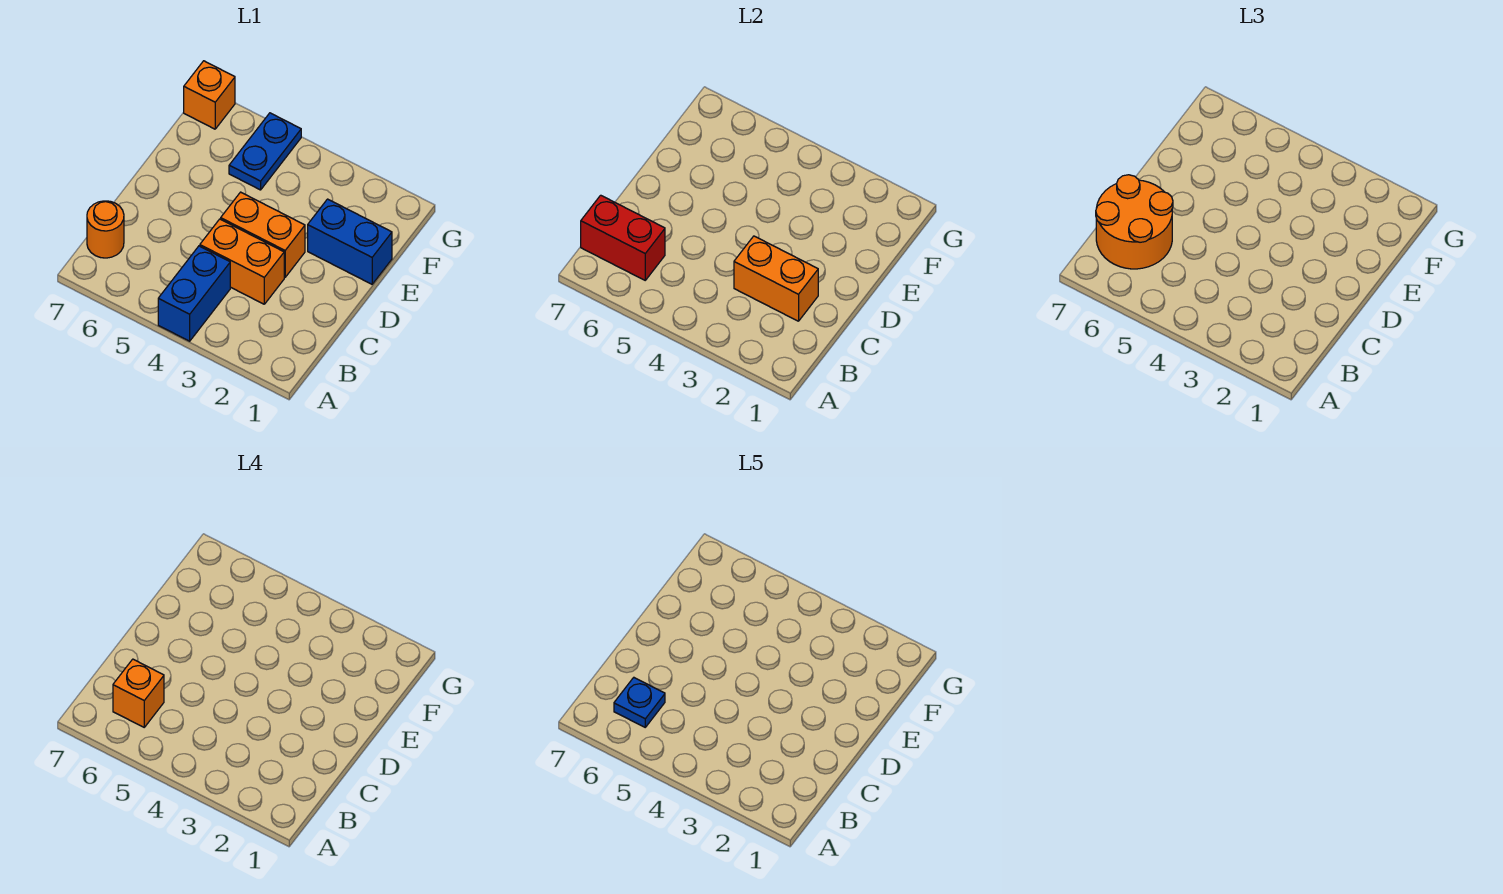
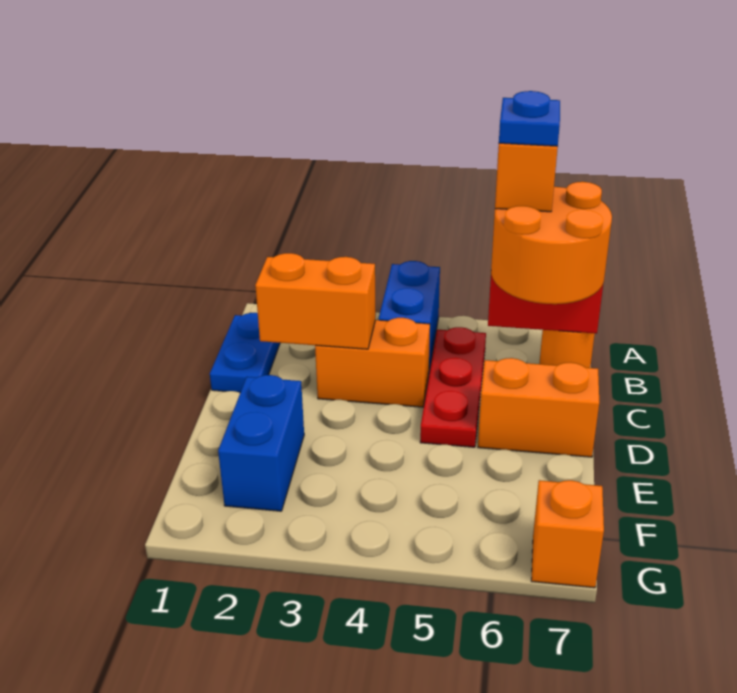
none -> red plate B5:D5 level 1
orange brick D3:D4 level 1 -> orange brick D6:D7 level 1
blue brick E1:E2 level 1 -> blue brick E2:F2 level 1
blue plate F5:G5 level 1 -> blue plate B1:C1 level 1

